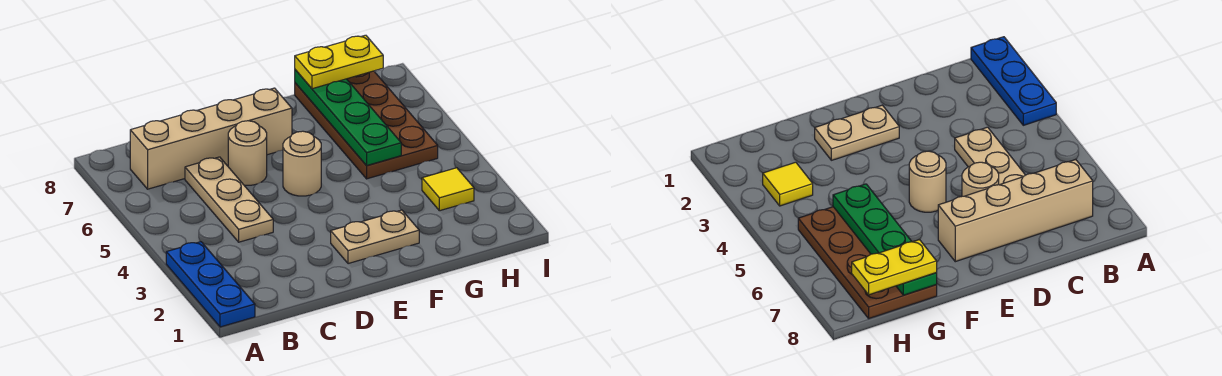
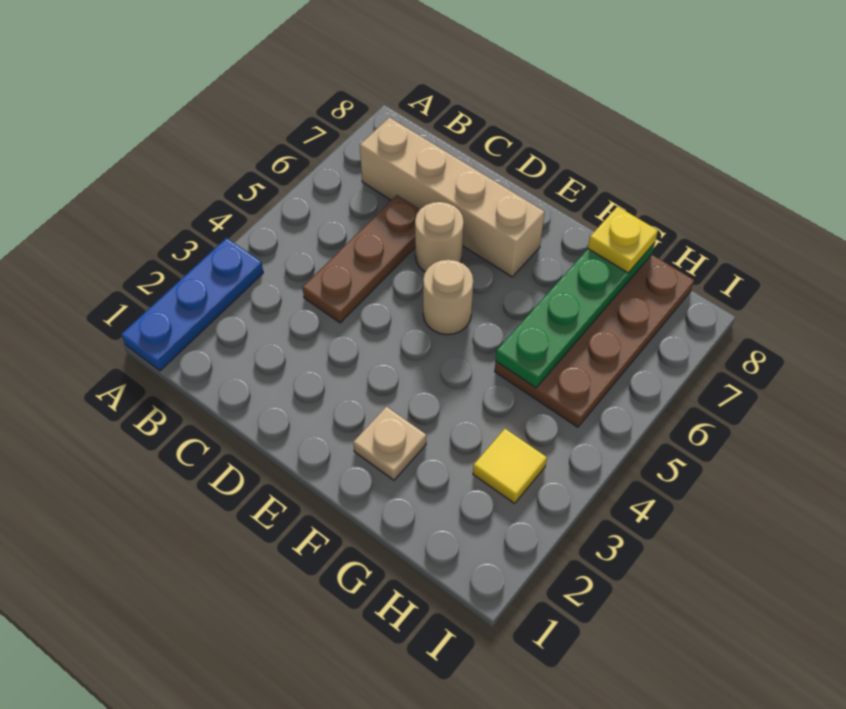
tan plate C4:C6 level 1 -> brown plate C4:C6 level 1
tan plate E2:F2 level 1 -> tan plate F2 level 1
yellow plate G8:H8 level 3 -> yellow plate G8 level 3

